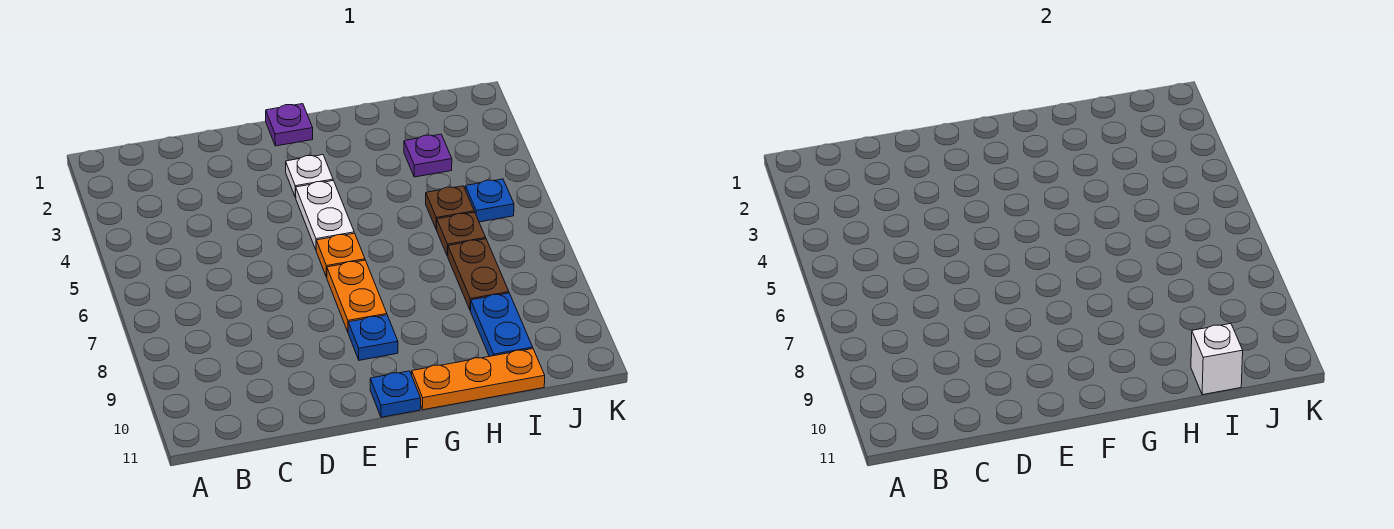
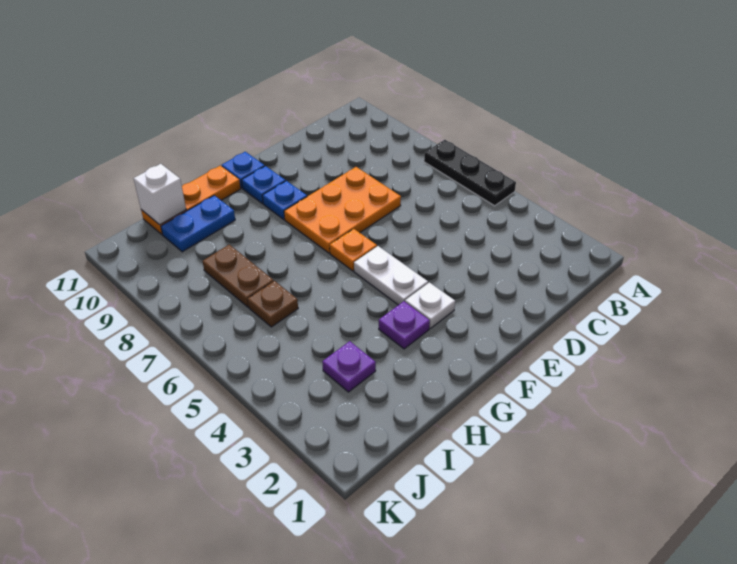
none -> black plate A5:A7 level 1
purple plate F1 level 1 -> purple plate G3 level 1
orange plate F7:F8 level 1 -> orange plate D7:F8 level 1
brown plate I5 level 1 -> none
blue plate I9:I10 level 1 -> blue plate H10:I10 level 1
blue plate J5 level 1 -> blue plate F10 level 1

